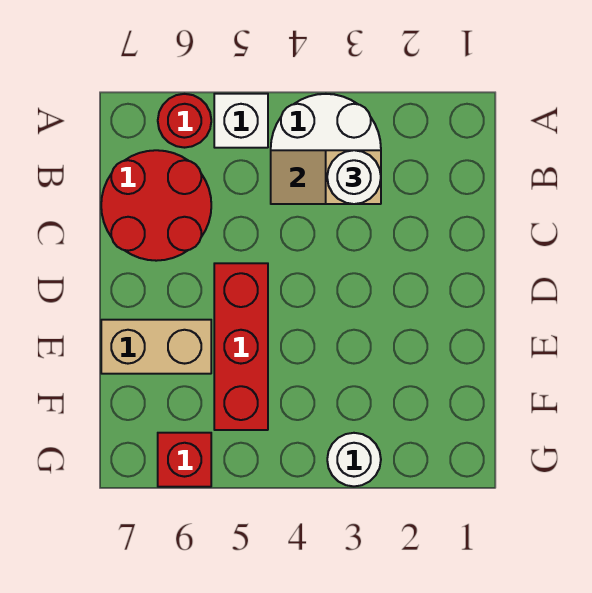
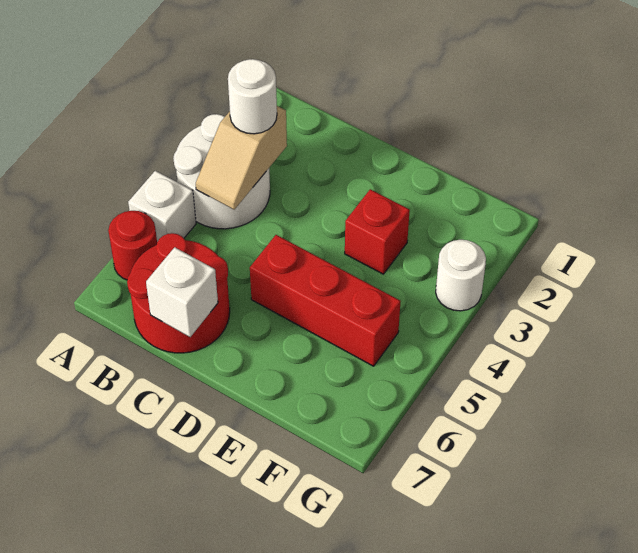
none -> white brick C7 level 2
tan brick E6:E7 level 1 -> none
red brick G6 level 1 -> red brick E3 level 1

